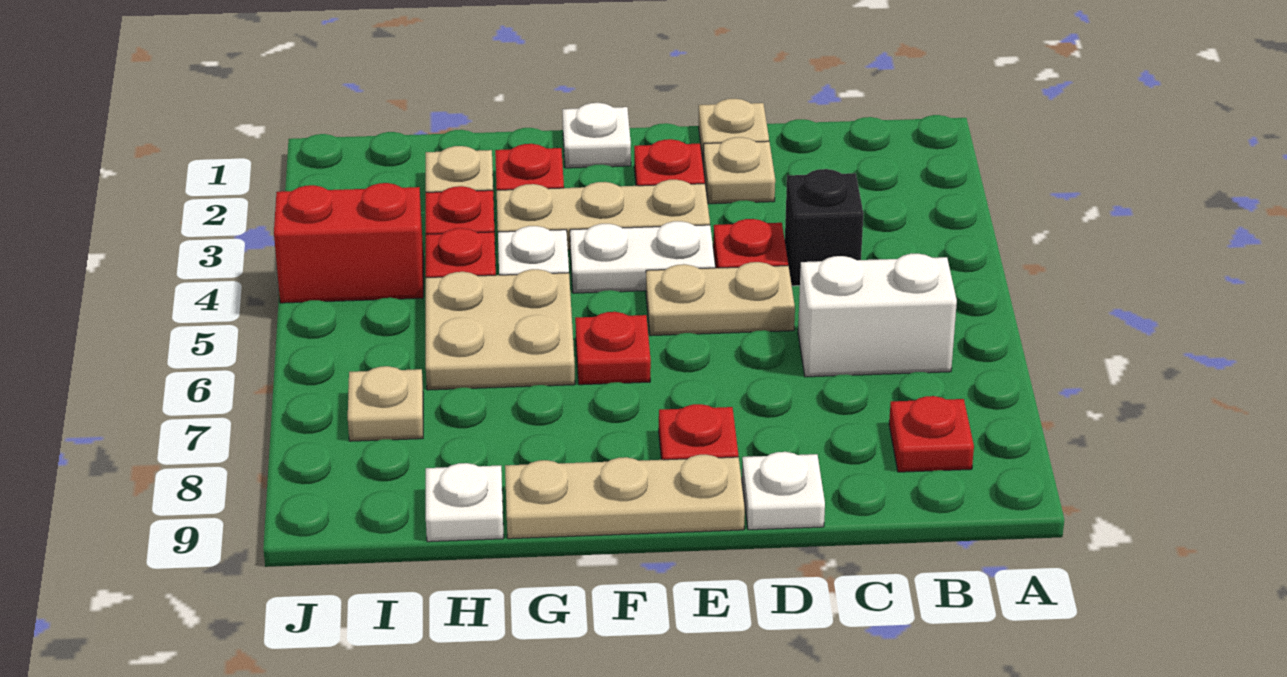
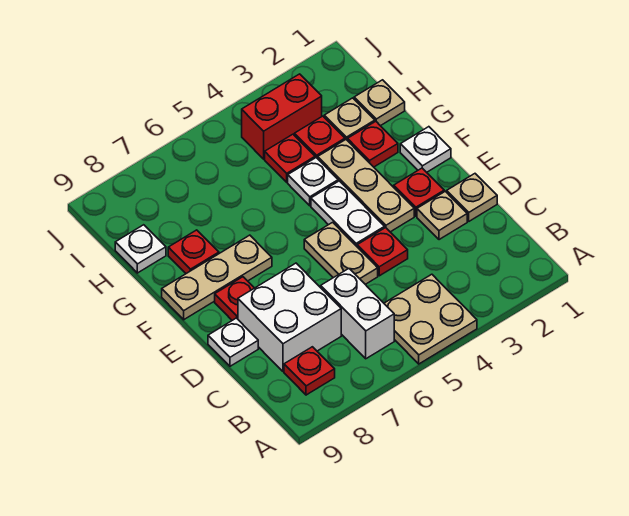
black brick C4 level 1 -> none
none -> white brick C7:D8 level 1
tan plate E9:G9 level 1 -> tan plate F7:F9 level 1
red plate F6 level 1 -> red plate G8 level 1
tan plate G5:H6 level 1 -> tan plate A4:B5 level 1
red brick I4:J4 level 1 -> red brick I3:I4 level 1
tan plate I7 level 1 -> tan plate H1 level 1

